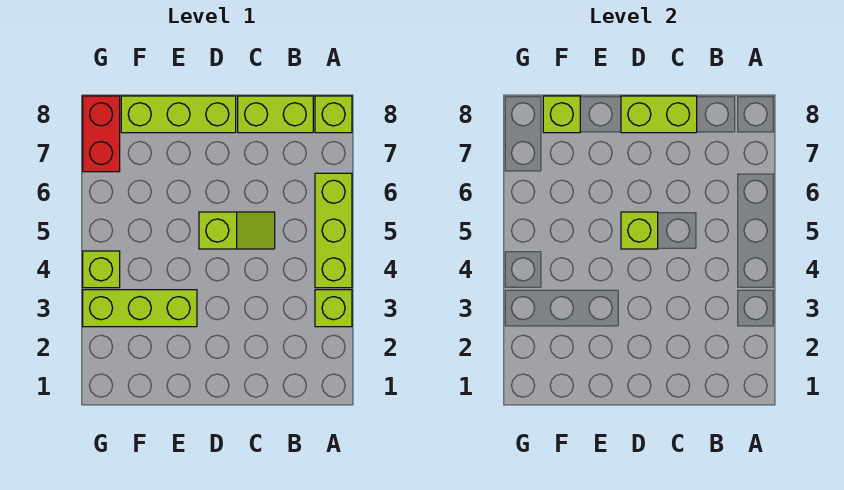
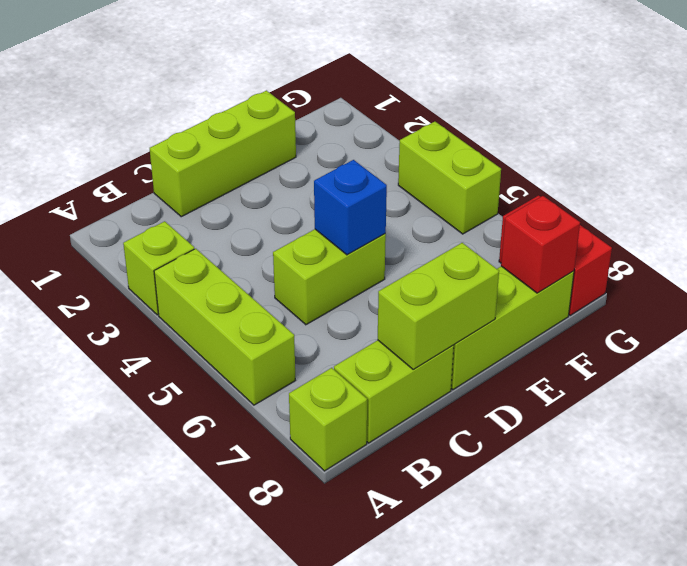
lime slope C5:D5 level 1 top D -> lime brick C5:D5 level 1
lime brick D5 level 2 -> blue brick D5 level 2
lime brick E3:G3 level 1 -> lime brick C1:E1 level 1
lime brick F8 level 2 -> red brick F8 level 2
lime brick G4 level 1 -> lime brick G4:G5 level 1

